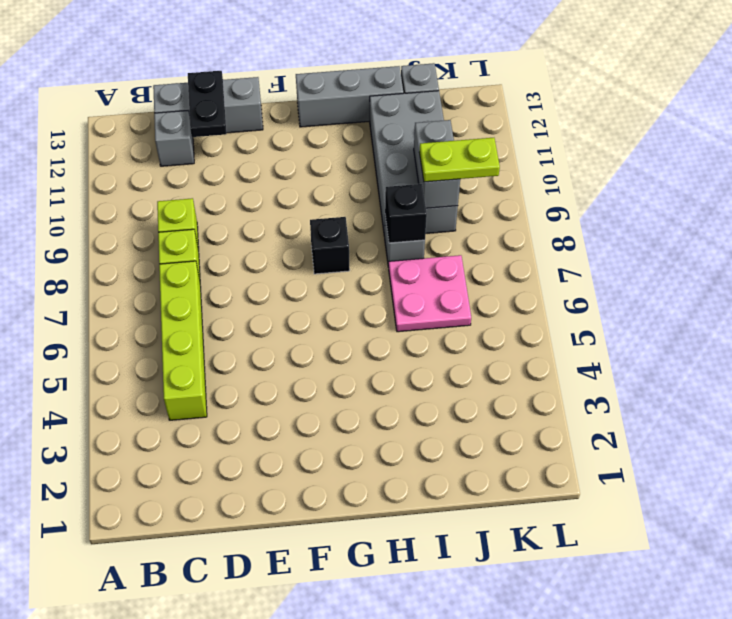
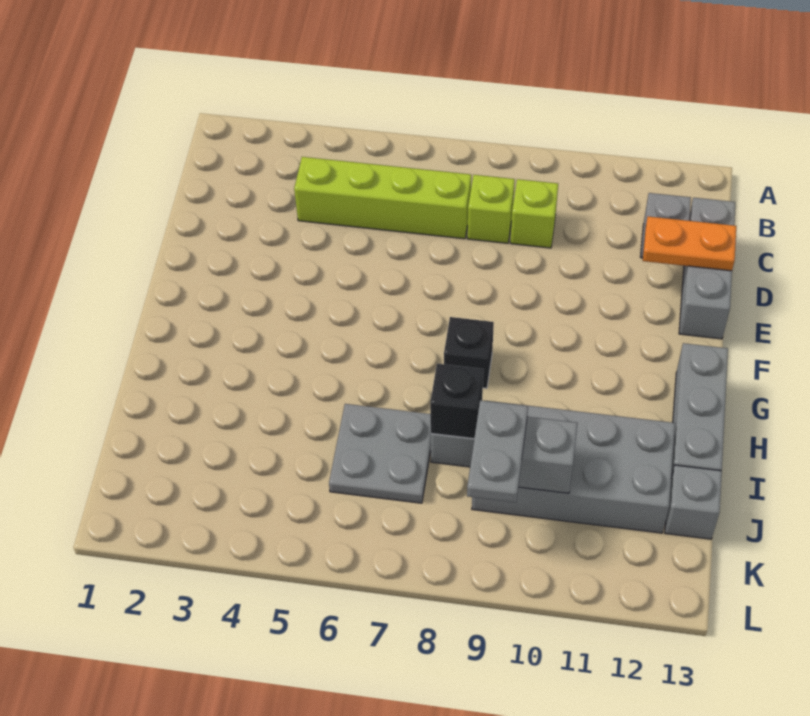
black plate D12:D13 level 2 -> orange plate D12:D13 level 2
pink plate I6:J7 level 1 -> grey plate I6:J7 level 1
lime plate J9:K9 level 3 -> grey plate J9:K9 level 3

